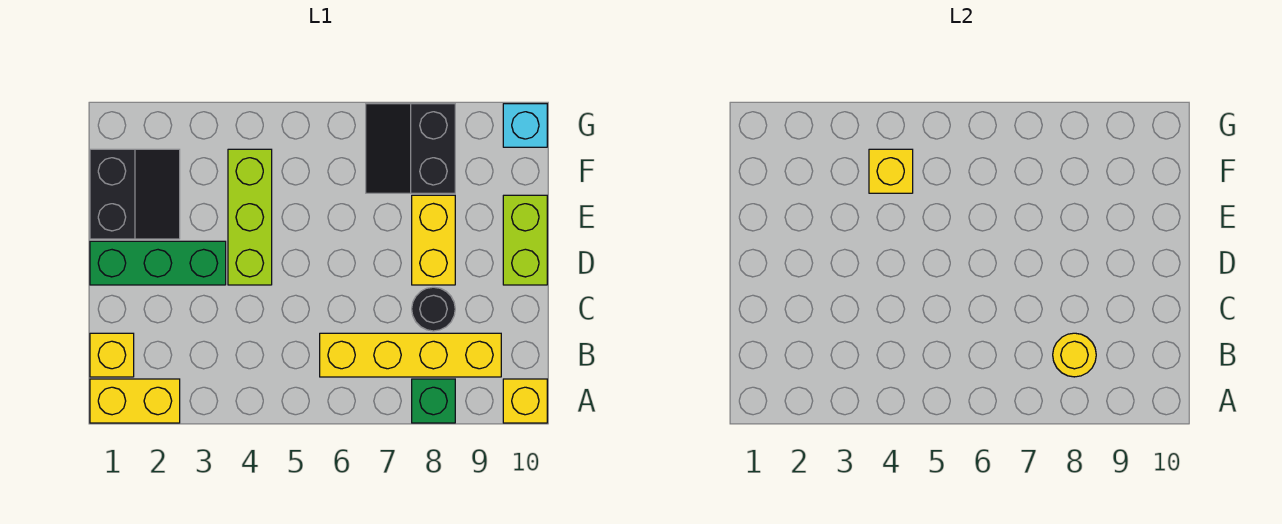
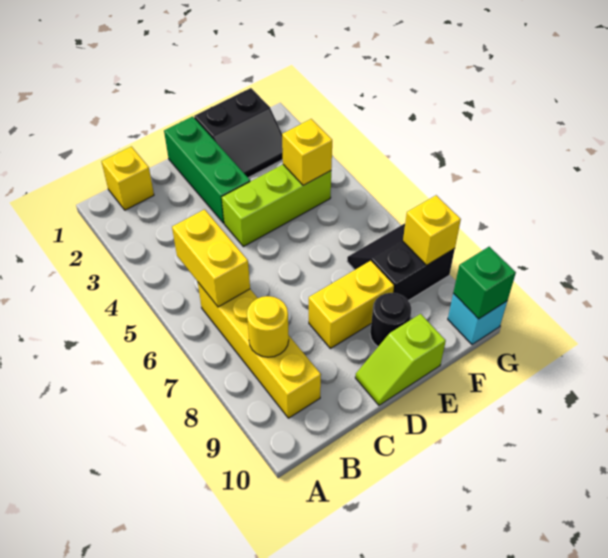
yellow brick A1:A2 level 1 -> yellow brick B5:B6 level 2
green brick A8 level 1 -> green brick G10 level 2
yellow brick A10 level 1 -> yellow brick G8 level 2
black round brick C8 level 1 -> black round brick E9 level 1
lime brick D10:E10 level 1 -> lime slope D10:E10 level 1 top E

